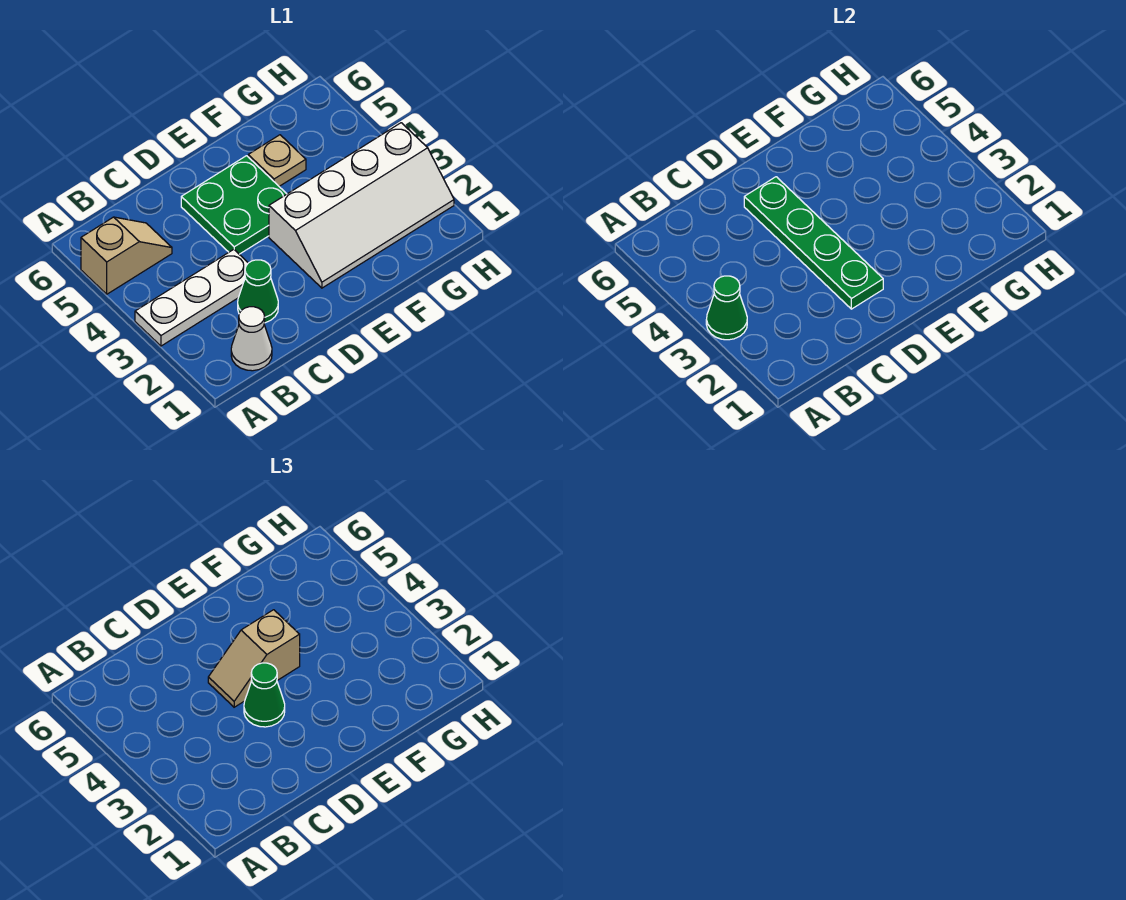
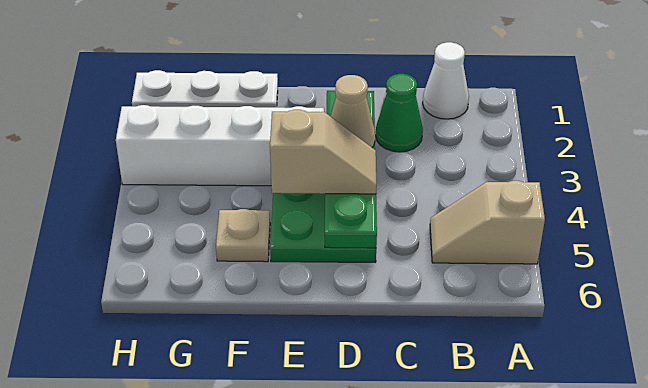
white plate A3:C3 level 1 -> white plate F1:H1 level 1
green cone A3 level 2 -> none
green cone D3 level 3 -> tan cone D3 level 3

